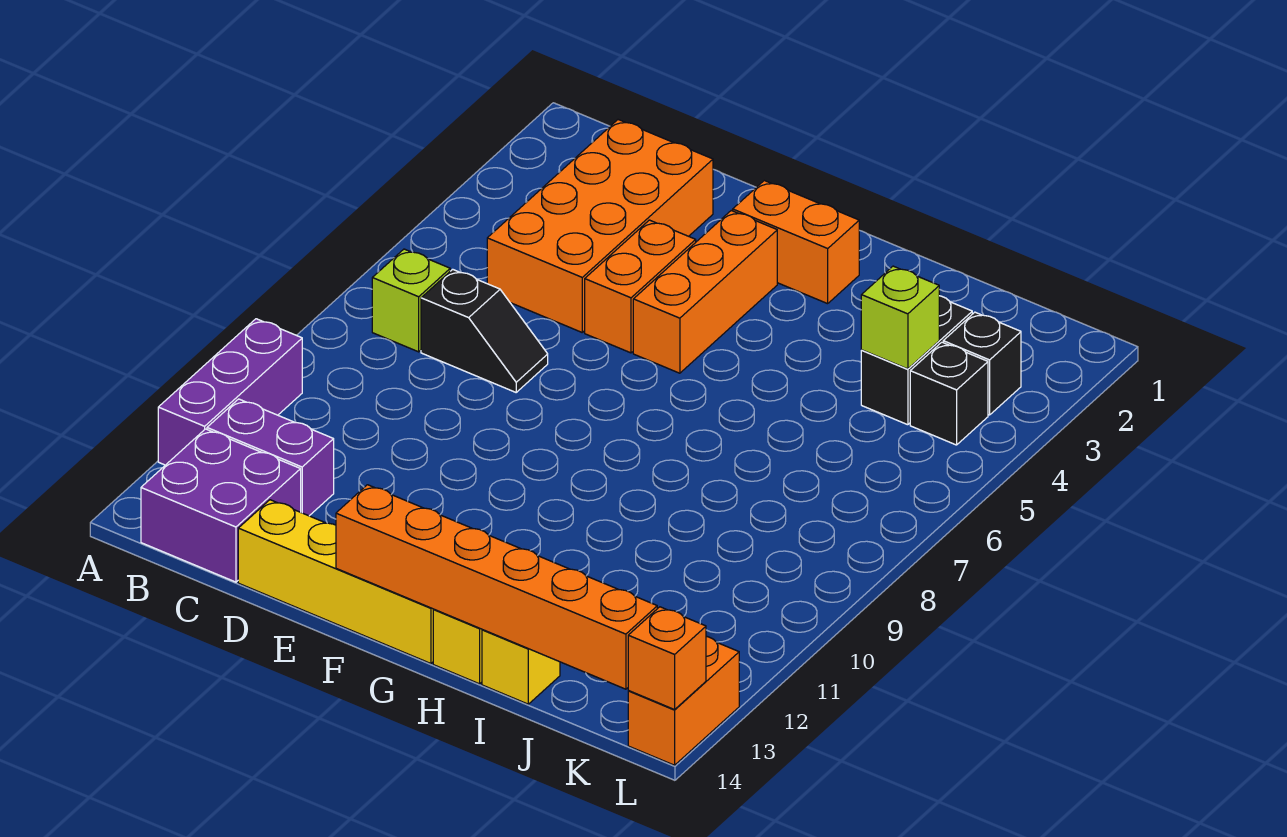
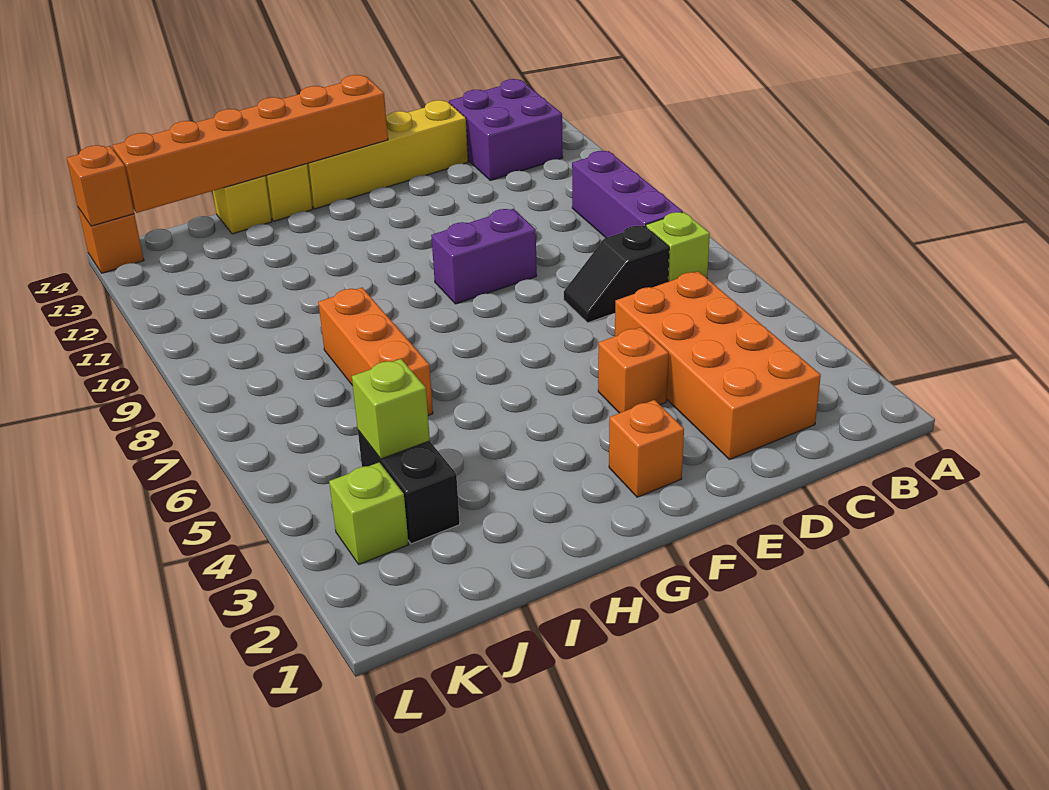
purple brick A10:A12 level 1 -> purple brick B8:B10 level 1
purple brick B12:C12 level 1 -> purple brick E9:F9 level 1
orange brick E4:E5 level 1 -> orange brick E4 level 1
orange brick F2:G2 level 1 -> orange brick F2 level 1
orange brick F3:F5 level 1 -> orange brick I6:I8 level 1
black brick K3 level 1 -> lime brick K3 level 1
black brick K4 level 1 -> none
orange brick L13:L14 level 1 -> orange brick L14 level 1

